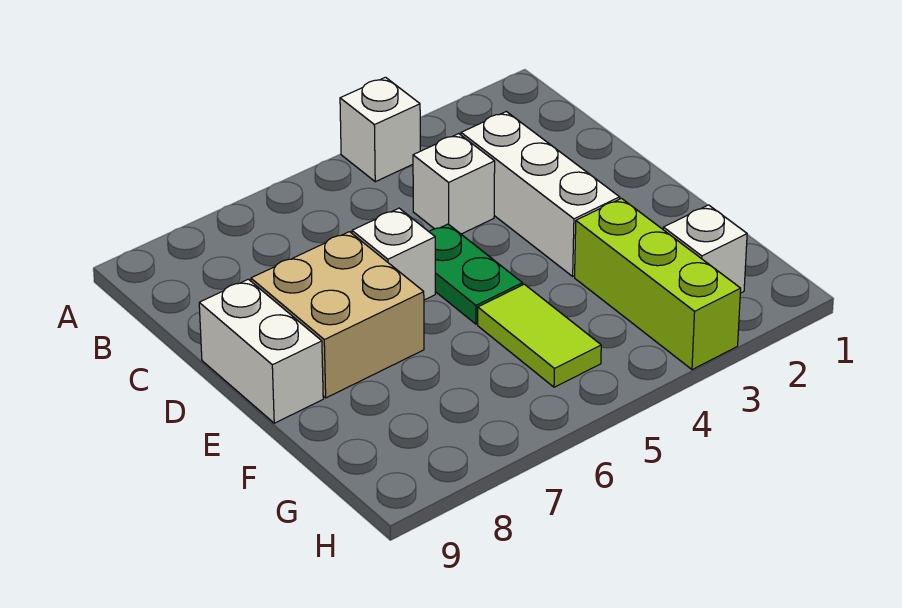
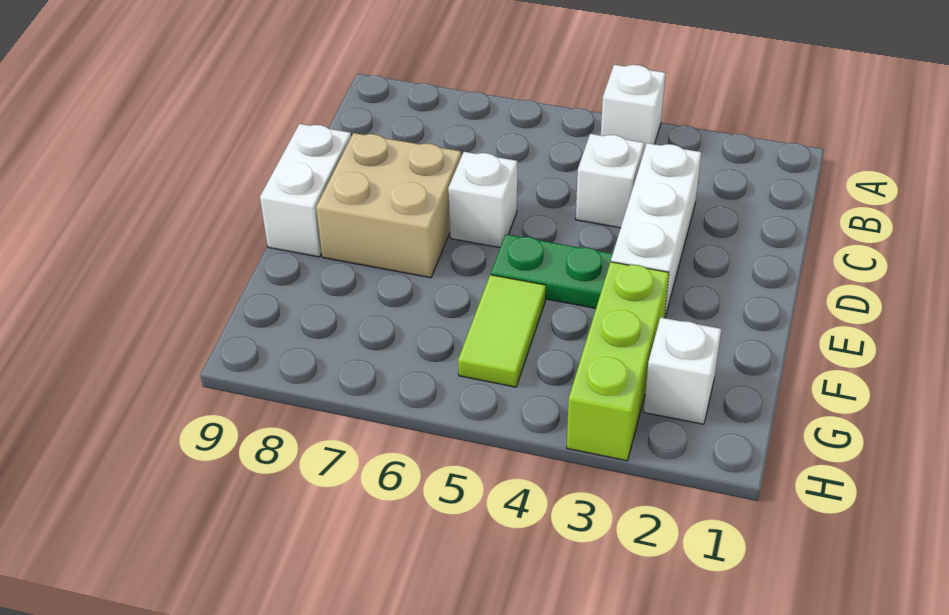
green plate D5:E5 level 1 -> green plate E4:E5 level 1

